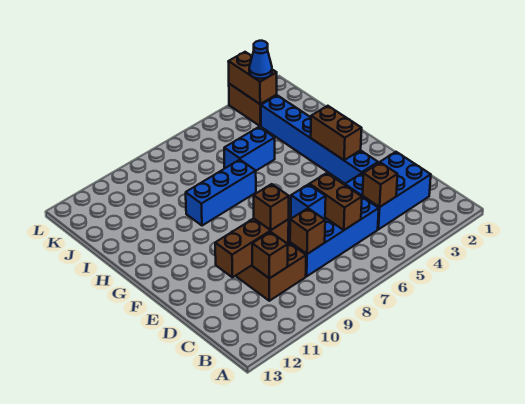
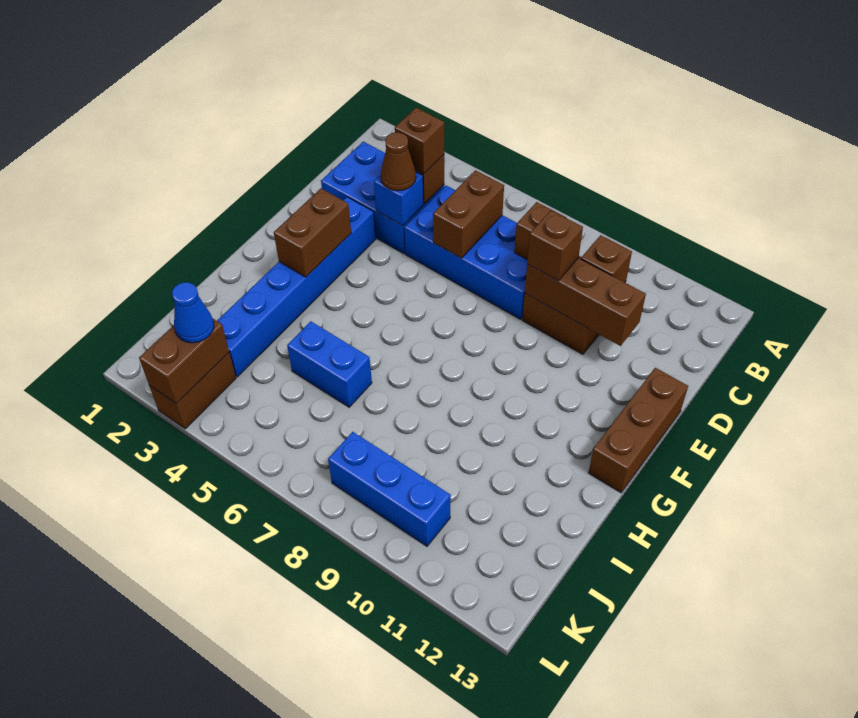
none -> brown brick C4 level 3
none -> brown cone D4 level 3
blue brick D7 level 2 -> blue brick D4 level 2
none -> brown brick E13:G13 level 1
blue brick H7:H9 level 1 -> blue brick K8:K10 level 1

